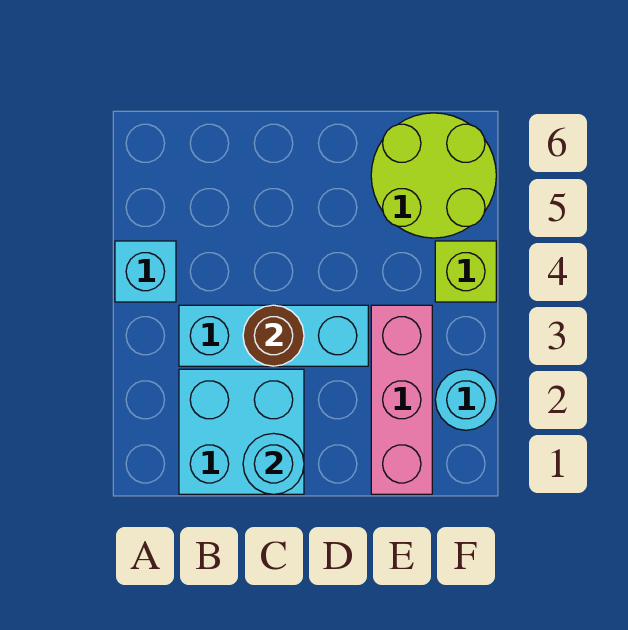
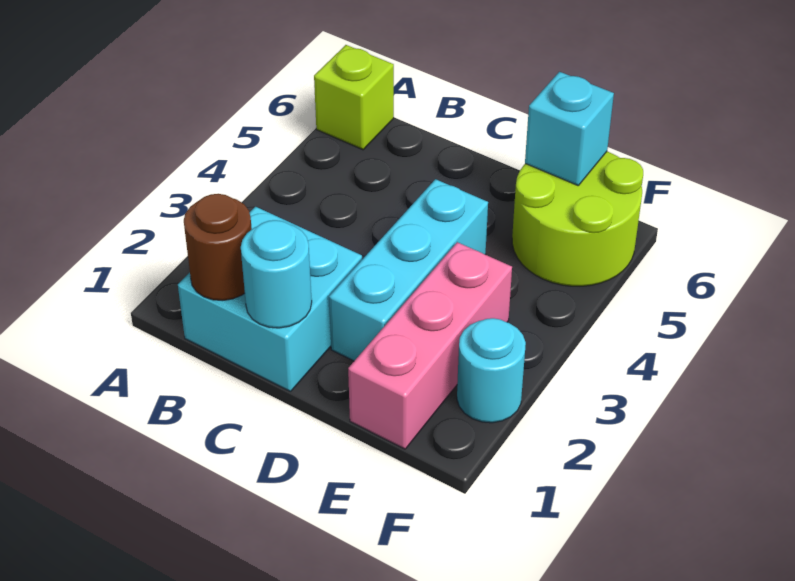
cyan brick A4 level 1 -> cyan brick E6 level 2
cyan brick B3:D3 level 1 -> cyan brick D2:D4 level 1
brown round brick C3 level 2 -> brown round brick B1 level 2
lime brick F4 level 1 -> lime brick A6 level 1

